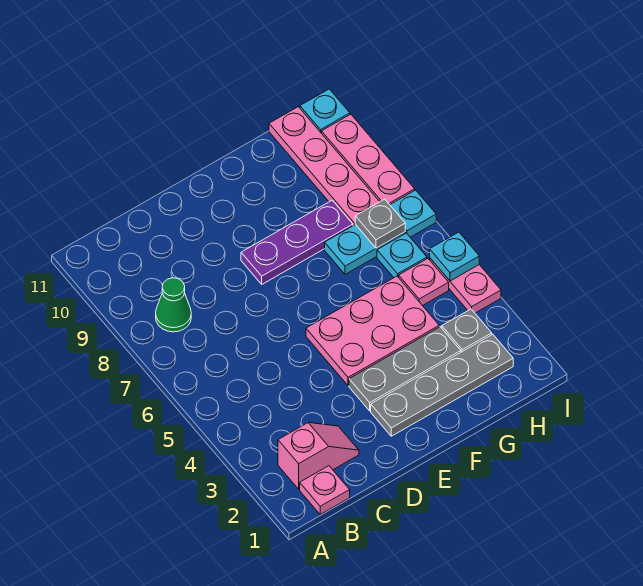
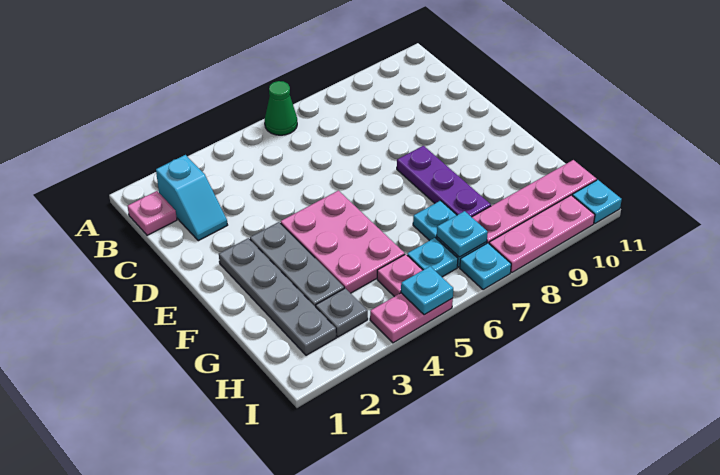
pink slope B2:C2 level 1 top B -> cyan slope B2:C2 level 1 top B
green cone B8 level 1 -> green cone A6 level 1
grey plate H7 level 2 -> cyan plate H7 level 2

